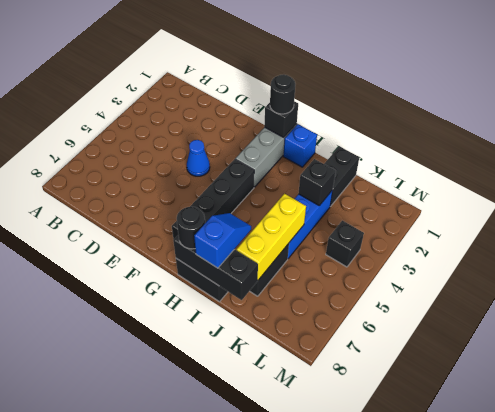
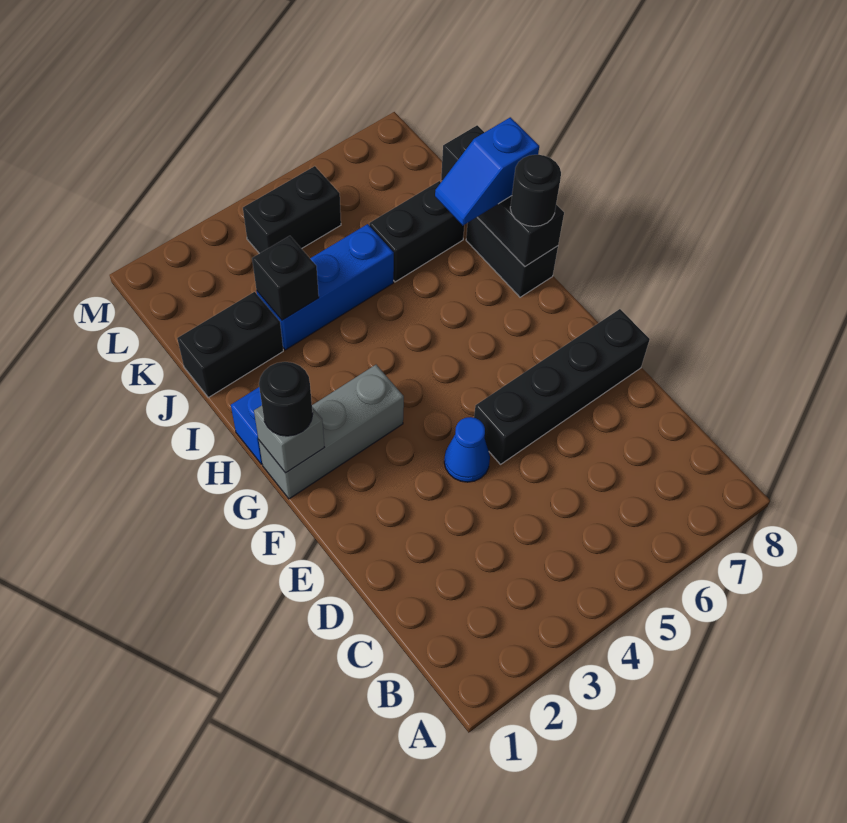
black brick G1 level 2 -> grey brick G1 level 2
black brick G4:G7 level 1 -> black brick E5:E8 level 1
yellow brick J5:J7 level 2 -> none
black brick L4 level 1 -> black brick L4:L5 level 1

